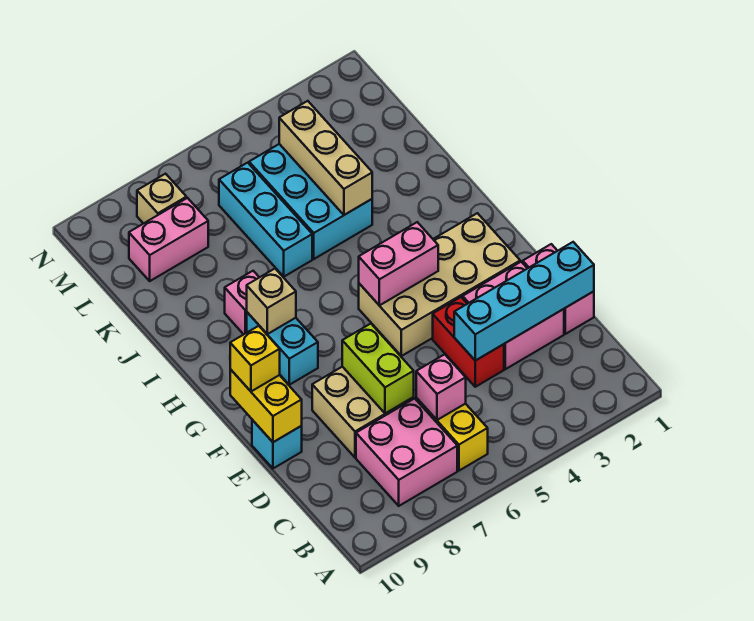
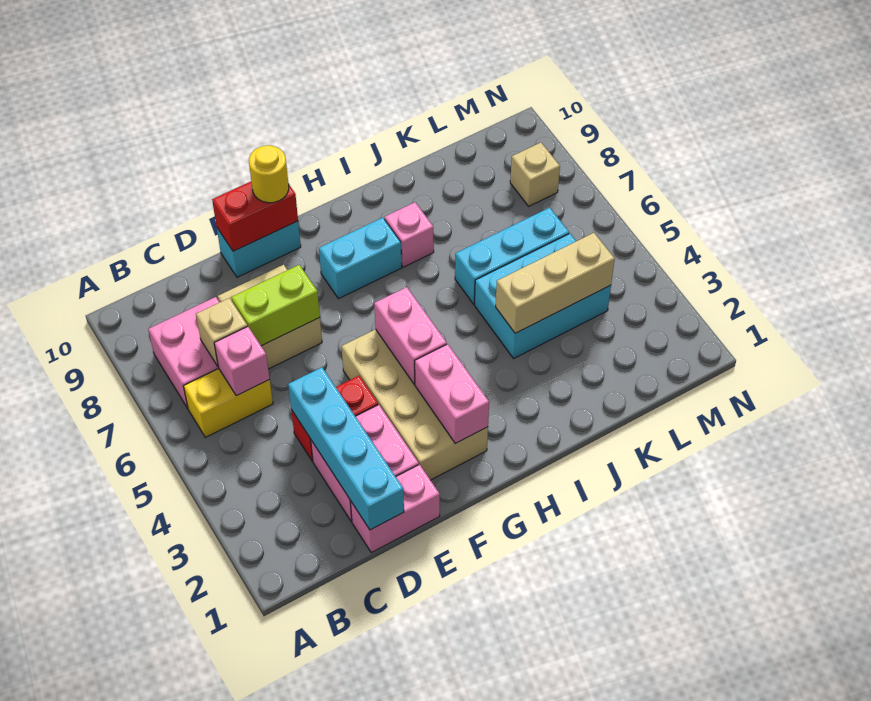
cyan brick E10 level 1 -> cyan brick E10:F10 level 1
yellow brick E10:F10 level 2 -> red brick E10:F10 level 2
yellow brick F10 level 3 -> yellow round brick F10 level 3
tan brick H8 level 2 -> tan brick C7 level 2
pink brick L8:L9 level 1 -> pink brick G2:G3 level 2

